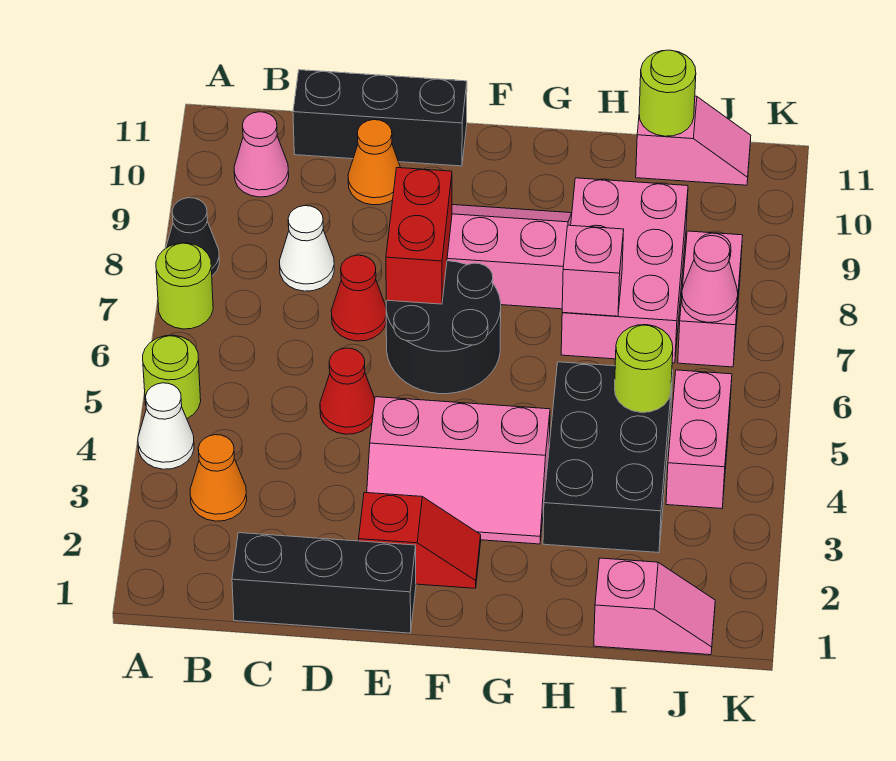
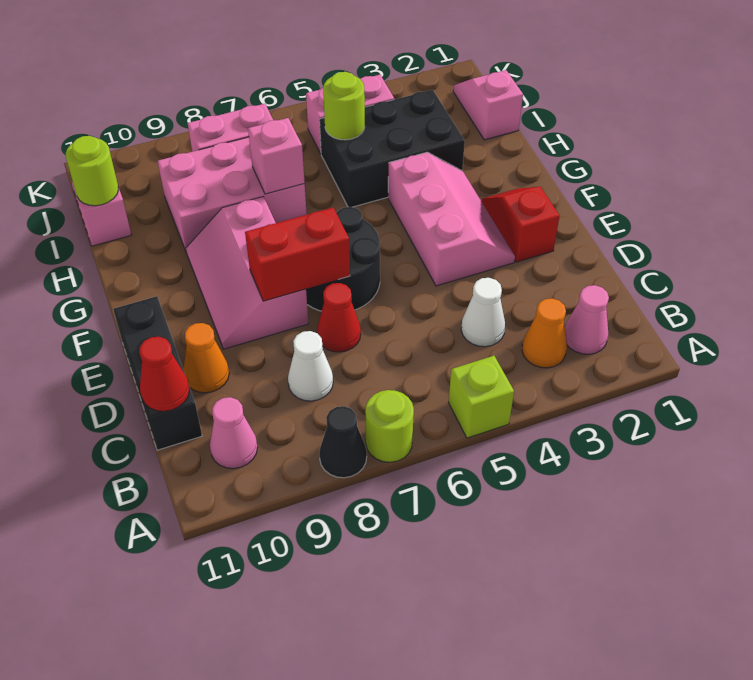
white cone A4 level 1 -> white cone C4 level 1
lime round brick A5 level 1 -> lime brick A5 level 1
black brick C1:E1 level 1 -> none
red cone D5 level 1 -> red cone C11 level 2
pink cone J7 level 2 -> pink cone B2 level 1

